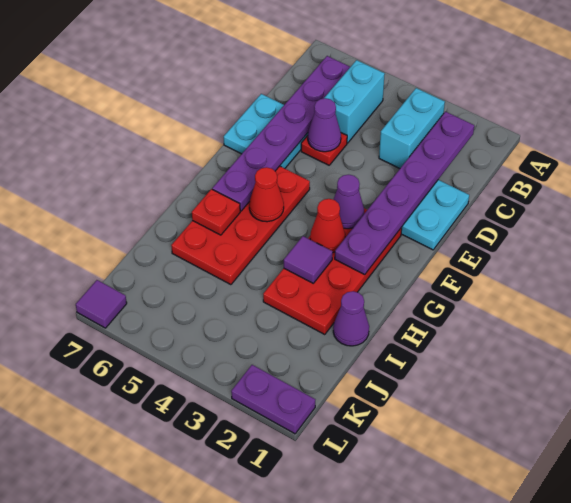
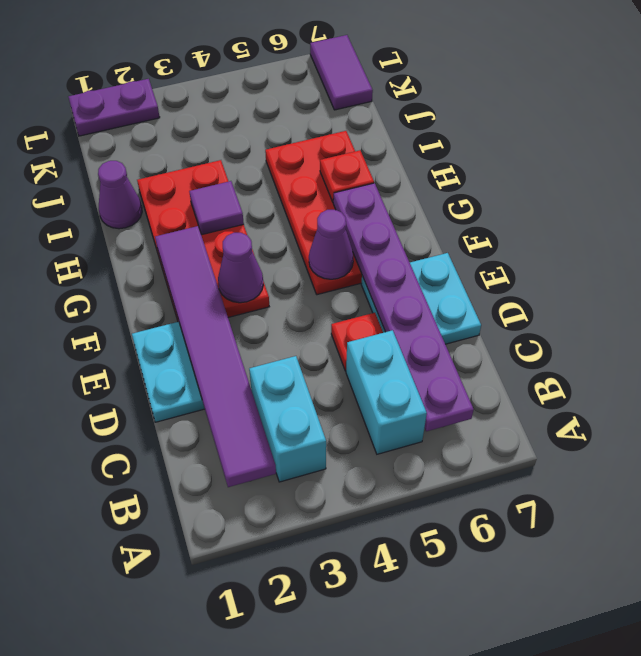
purple plate B2:G2 level 2 -> purple tile B2:G2 level 2
purple cone D5 level 2 -> purple cone F5 level 2
red cone G3 level 2 -> none
red cone G5 level 2 -> none
purple tile L7 level 1 -> purple tile K7:L7 level 1

